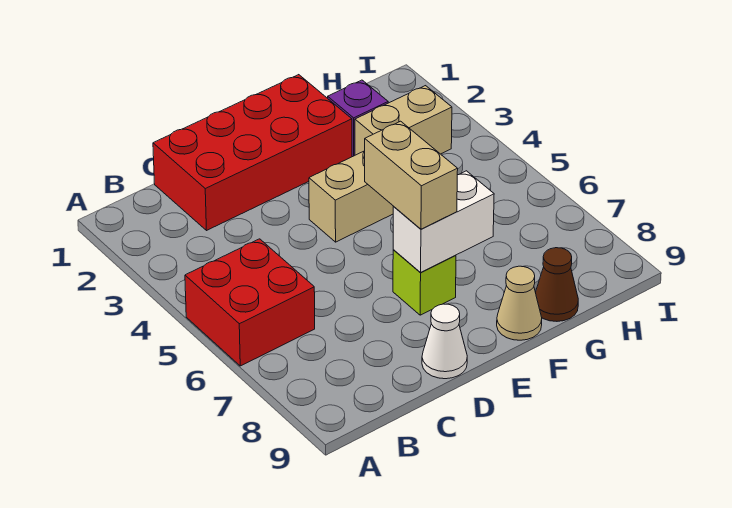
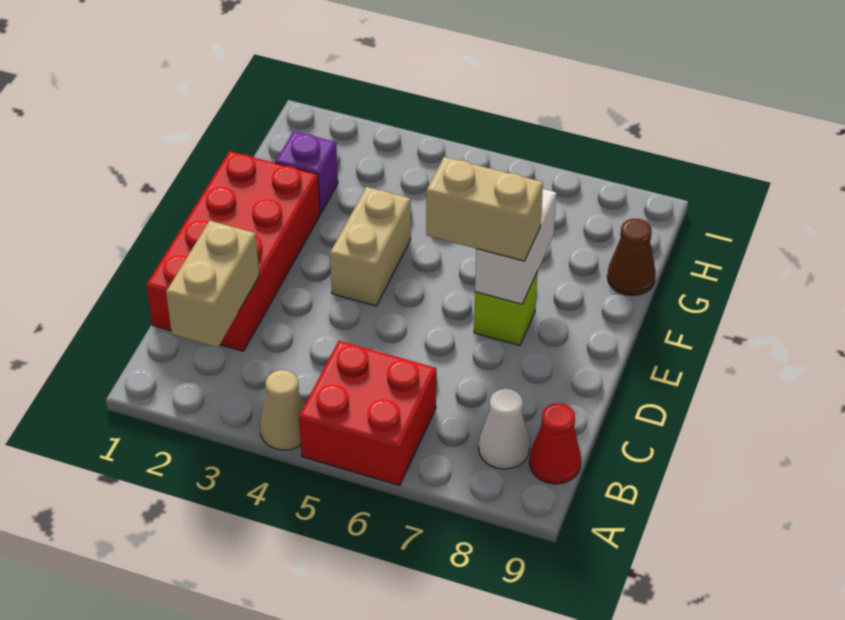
none -> red cone B9 level 1
white cone D9 level 1 -> white cone B8 level 1
tan cone F9 level 1 -> tan cone A4 level 1
tan brick G3:H3 level 1 -> tan brick B2:C2 level 2

